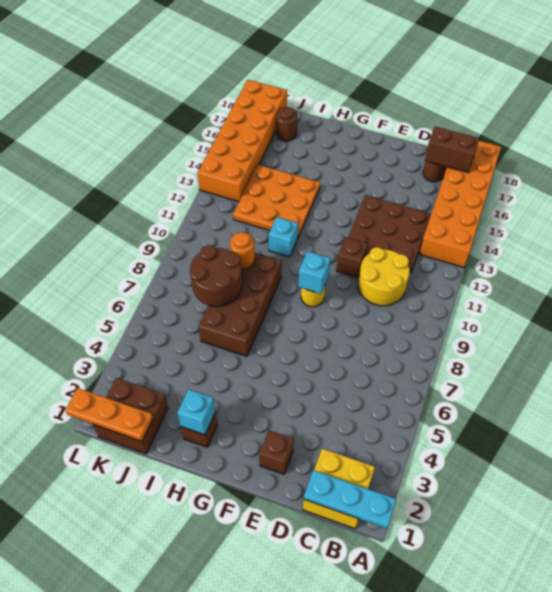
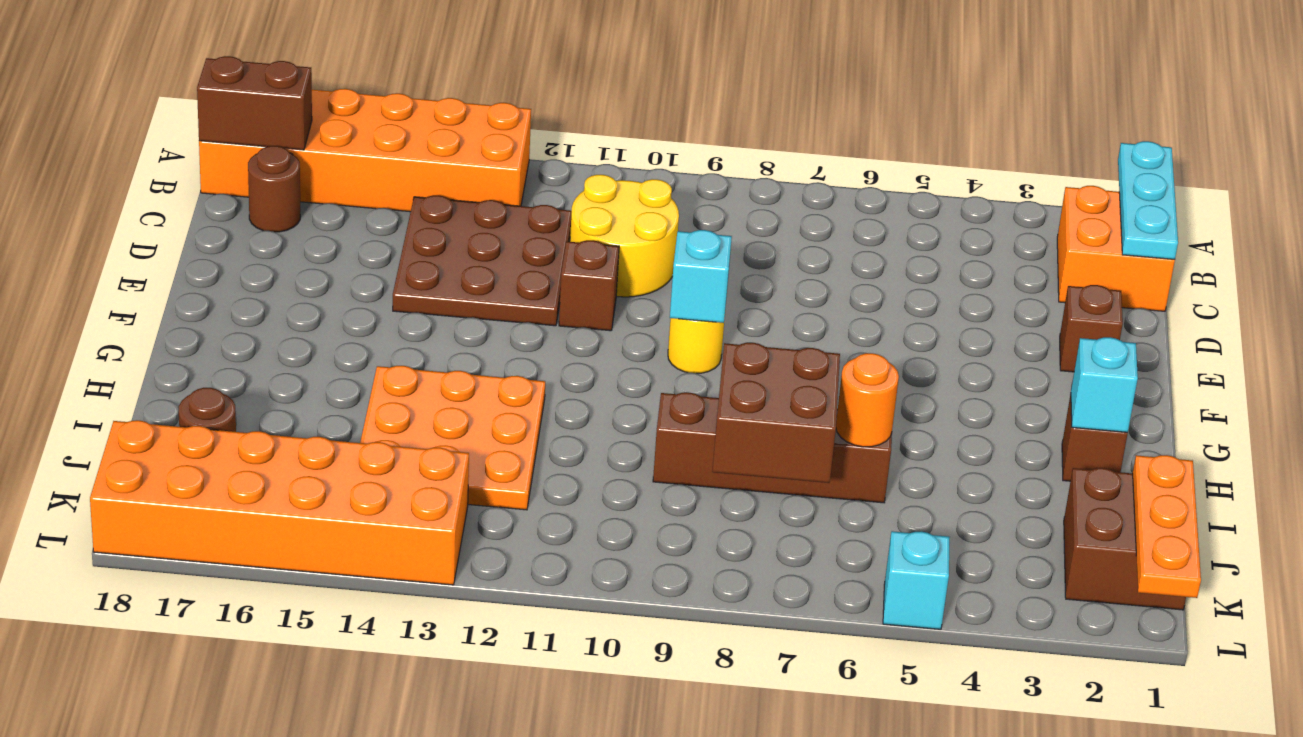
yellow brick B1:C2 level 1 -> orange brick B1:C2 level 1
brown brick B17:C17 level 2 -> brown brick B17:B18 level 2
brown brick H6:I9 level 1 -> brown brick I6:I9 level 1
cyan brick H11 level 1 -> cyan brick L5 level 1
brown round brick I7:J8 level 2 -> brown brick I7:J8 level 2
orange round brick I9 level 2 -> orange round brick I6 level 2

